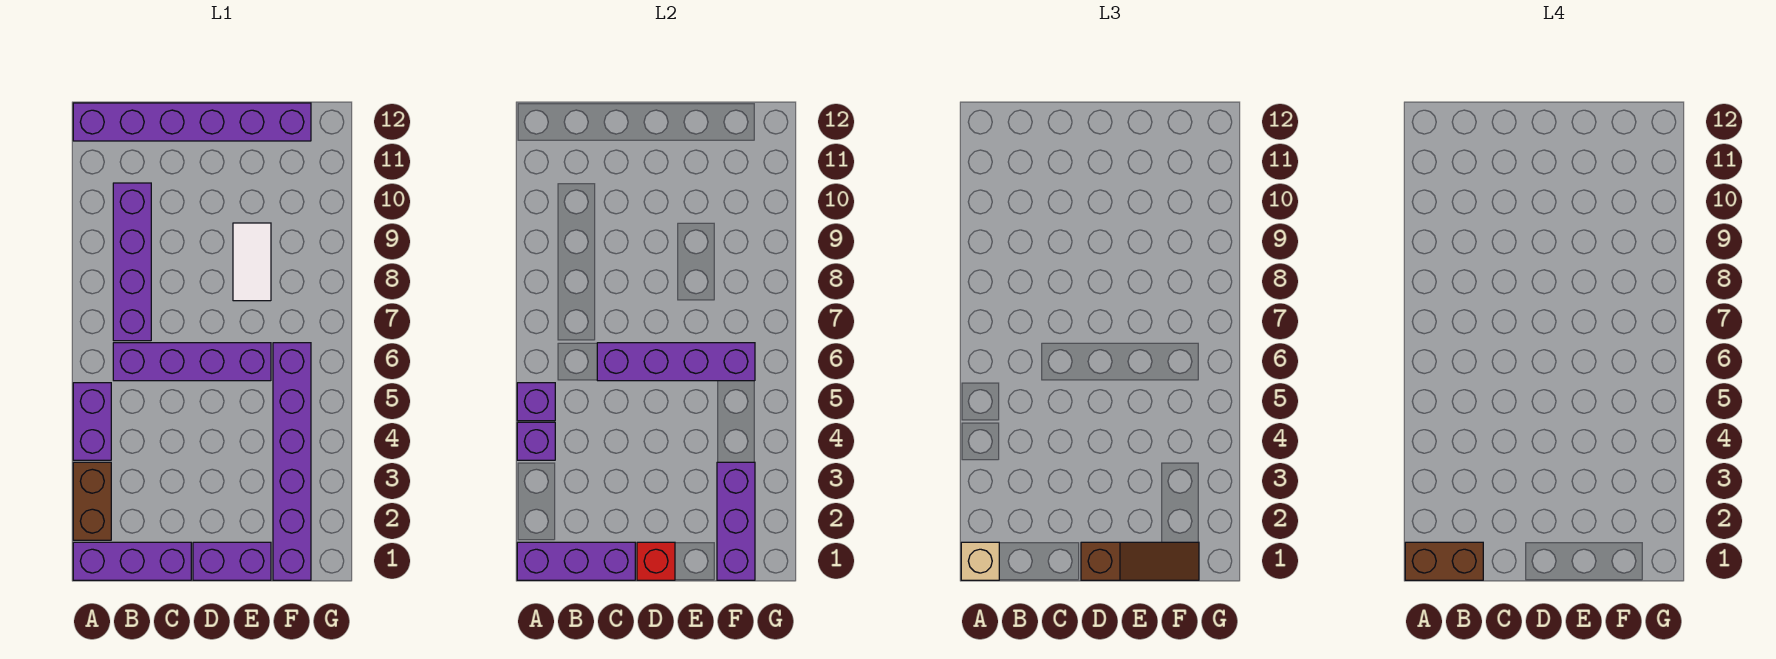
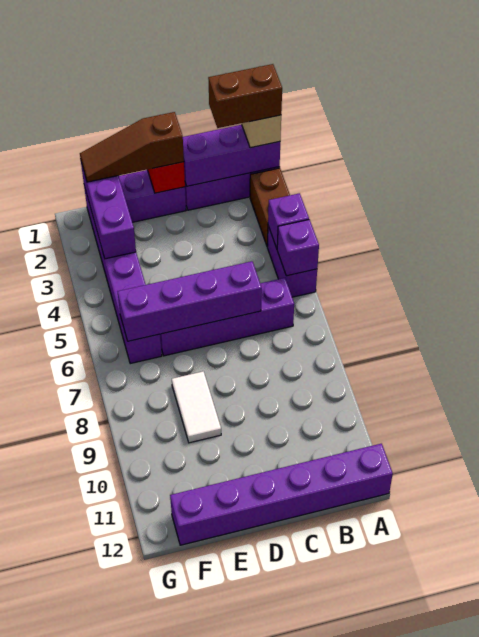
purple brick B7:B10 level 1 -> none

